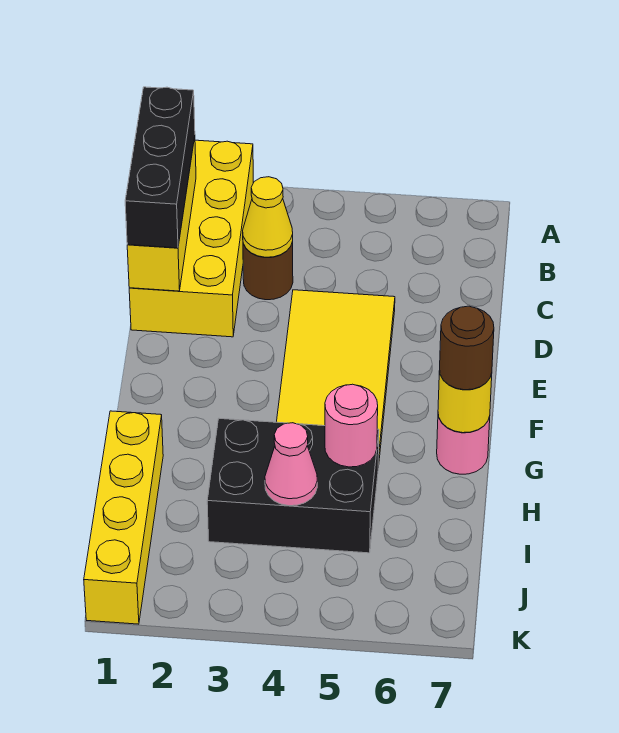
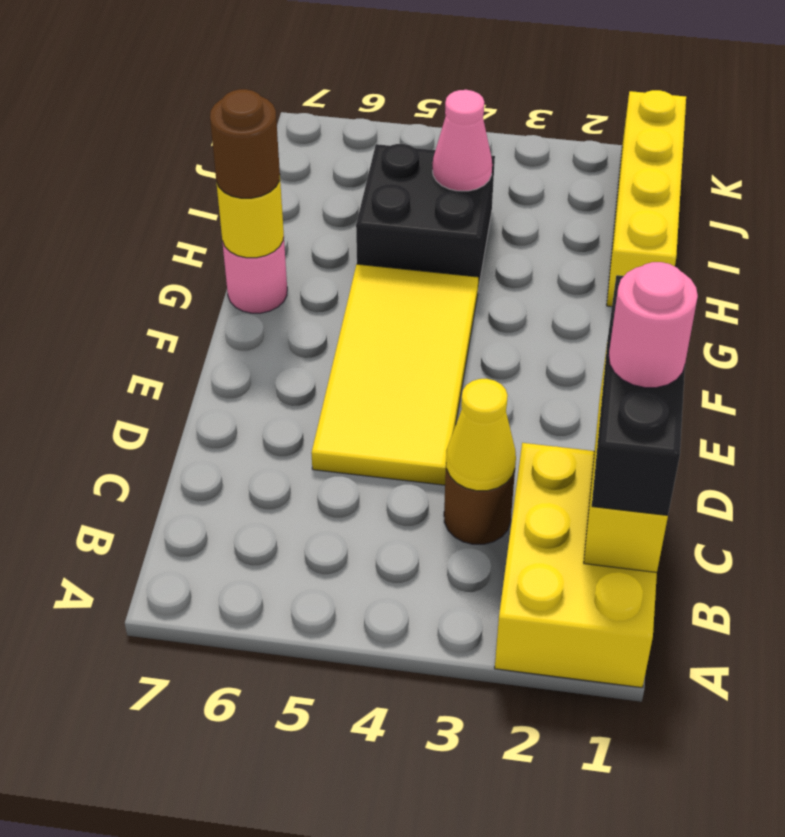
yellow brick A1:D2 level 1 -> yellow brick A1:C2 level 1
black brick H3:I5 level 1 -> black brick H4:I5 level 1
pink round brick H5 level 2 -> pink round brick C1 level 4

